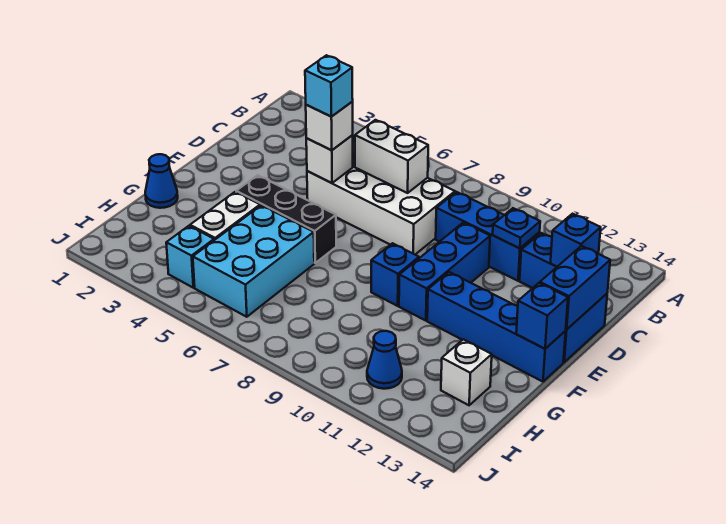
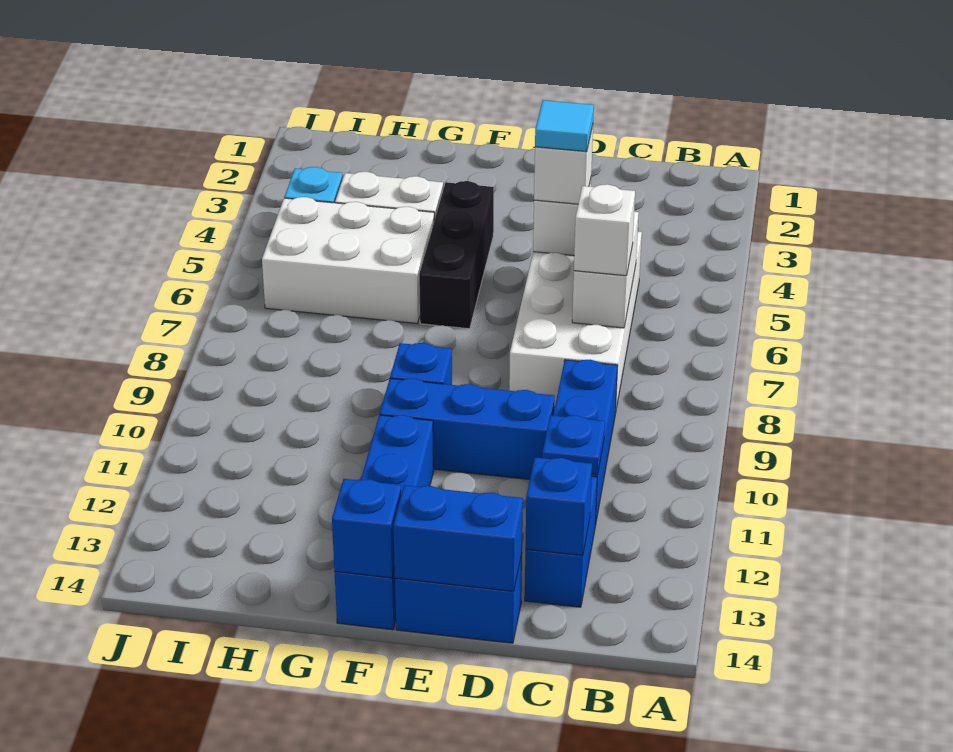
cyan brick D5 level 4 -> cyan tile D5 level 4
blue cone G1 level 1 -> none
cyan brick G5:I6 level 1 -> white brick G5:I6 level 1
white brick H13 level 1 -> white brick C7 level 3
blue cone I11 level 1 -> none

